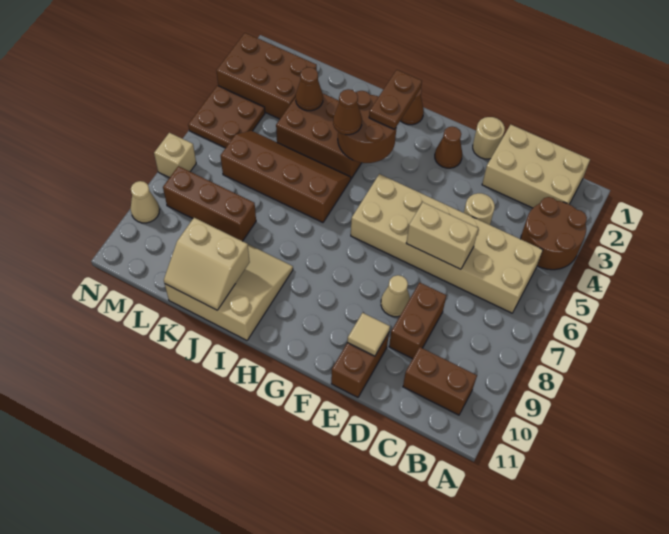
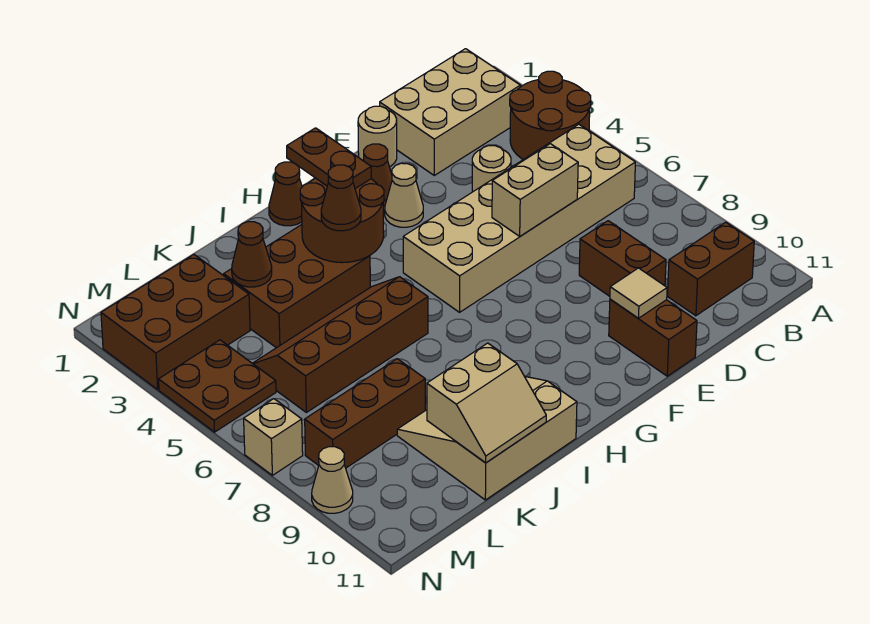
tan cone E8 level 1 -> tan cone F3 level 1

